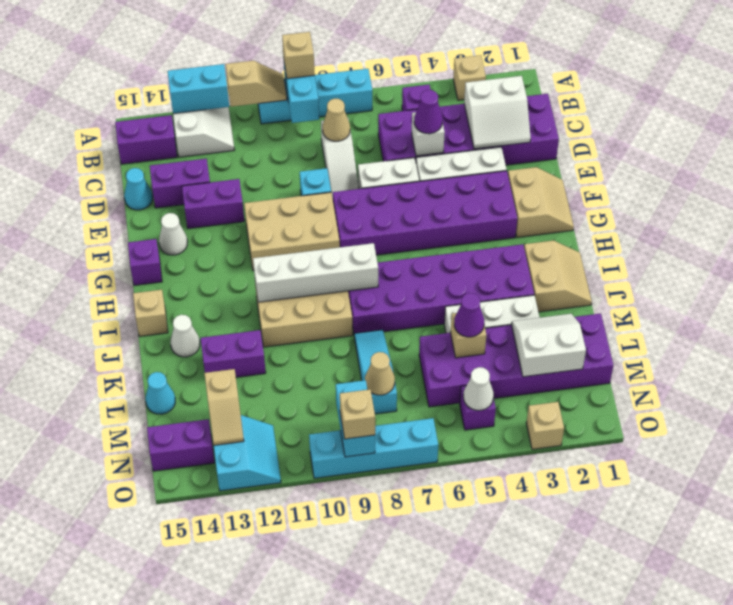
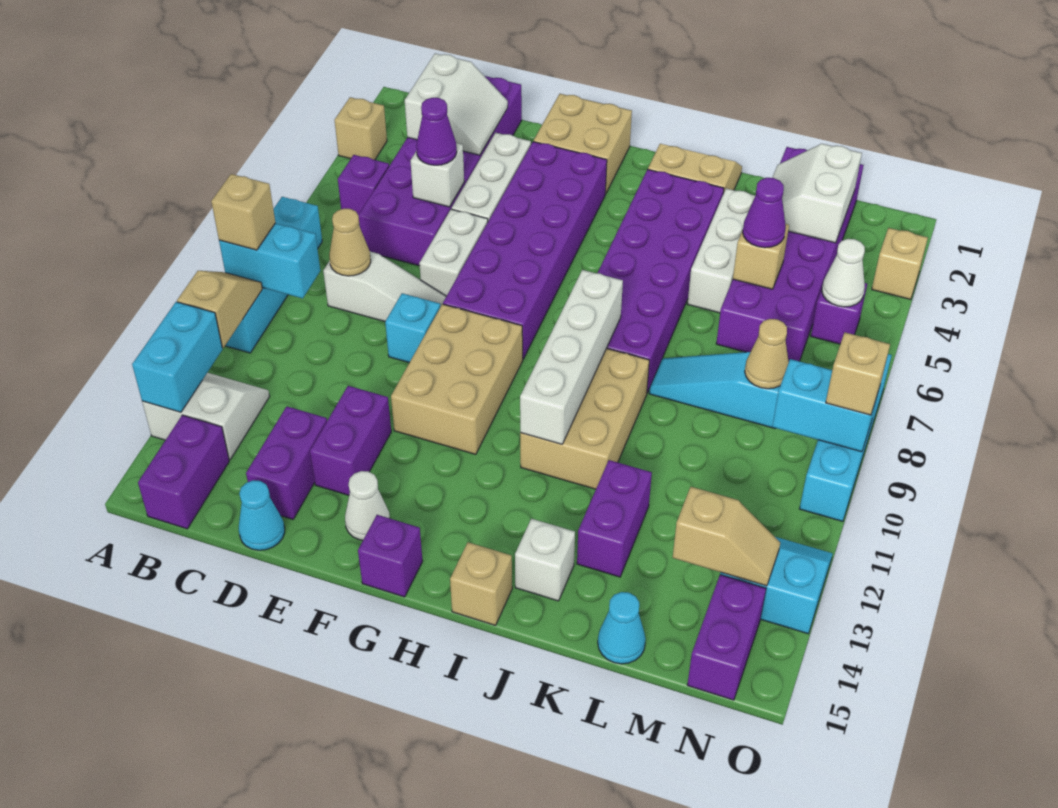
tan slope F1:G2 level 1 top 2 -> tan brick F1:G2 level 1
white cone J14 level 1 -> white brick J14 level 1

